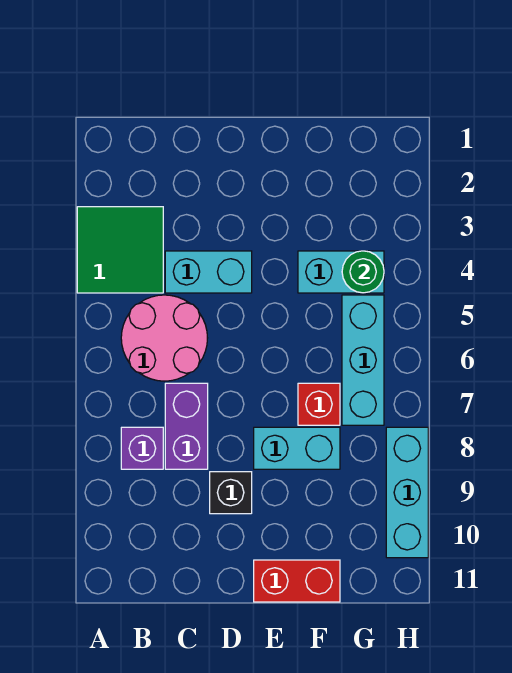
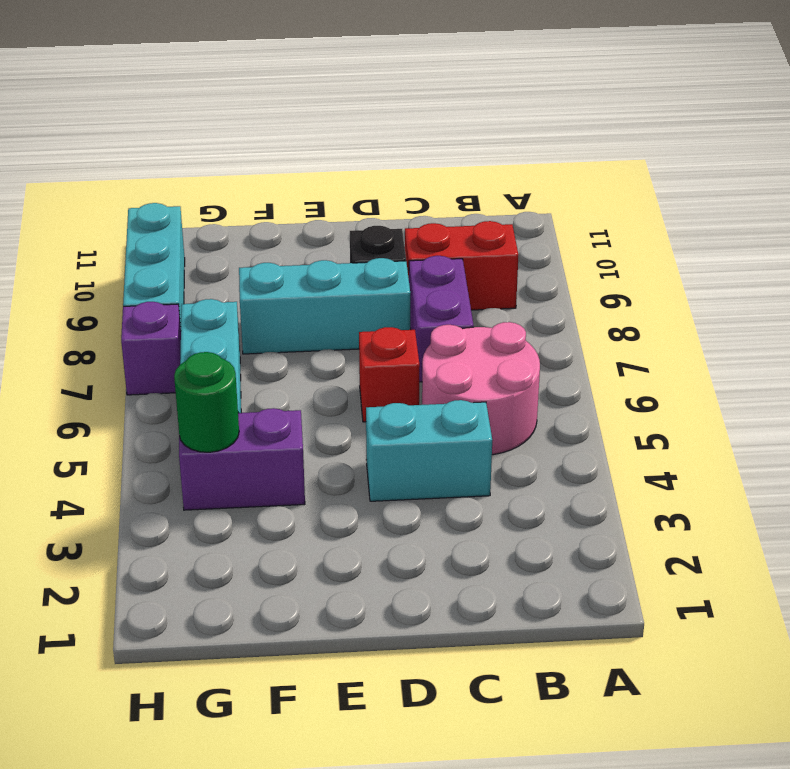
green tile A3:B4 level 1 -> none
purple brick B8 level 1 -> purple brick H7 level 1
cyan brick E8:F8 level 1 -> cyan brick D8:F8 level 1
red brick E11:F11 level 1 -> red brick B9:C9 level 1
cyan brick F4:G4 level 1 -> purple brick F4:G4 level 1
red brick F7 level 1 -> red brick D6 level 1

